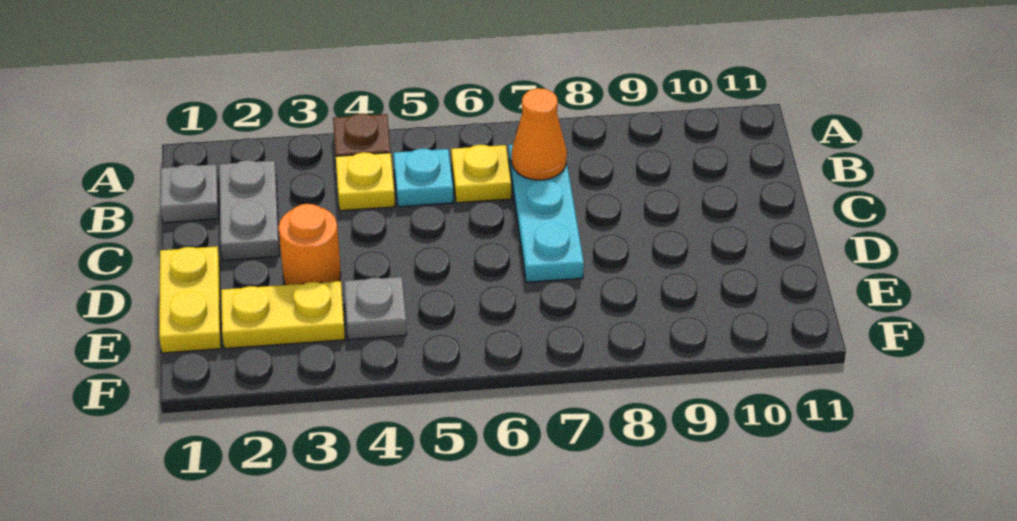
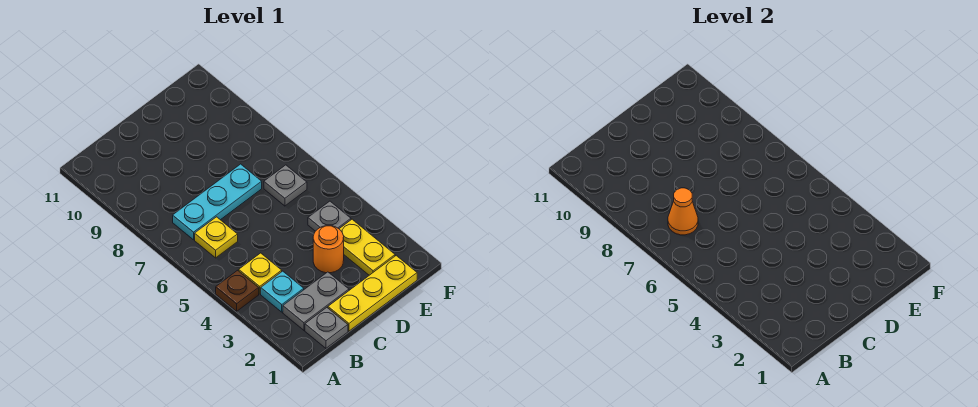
cyan plate B5 level 1 -> cyan plate B3 level 1
yellow plate D1:E1 level 1 -> yellow plate C1:E1 level 1
none -> grey plate E6 level 1

